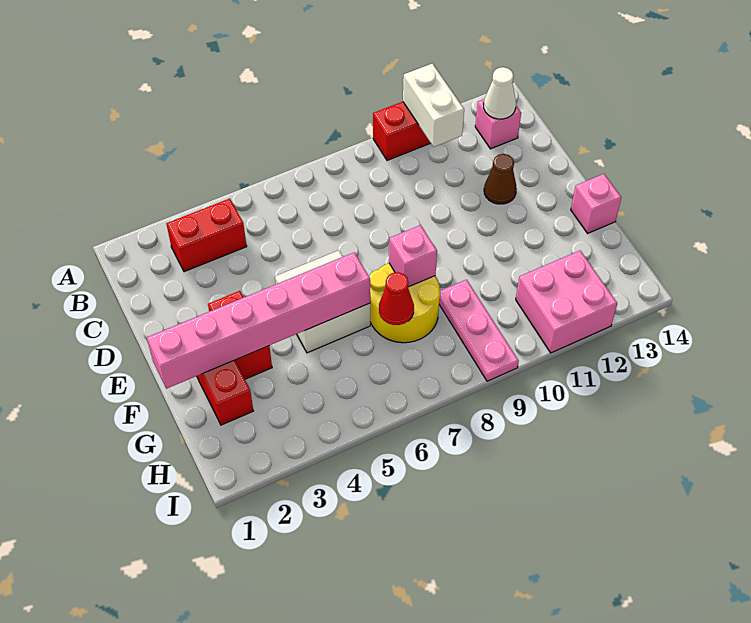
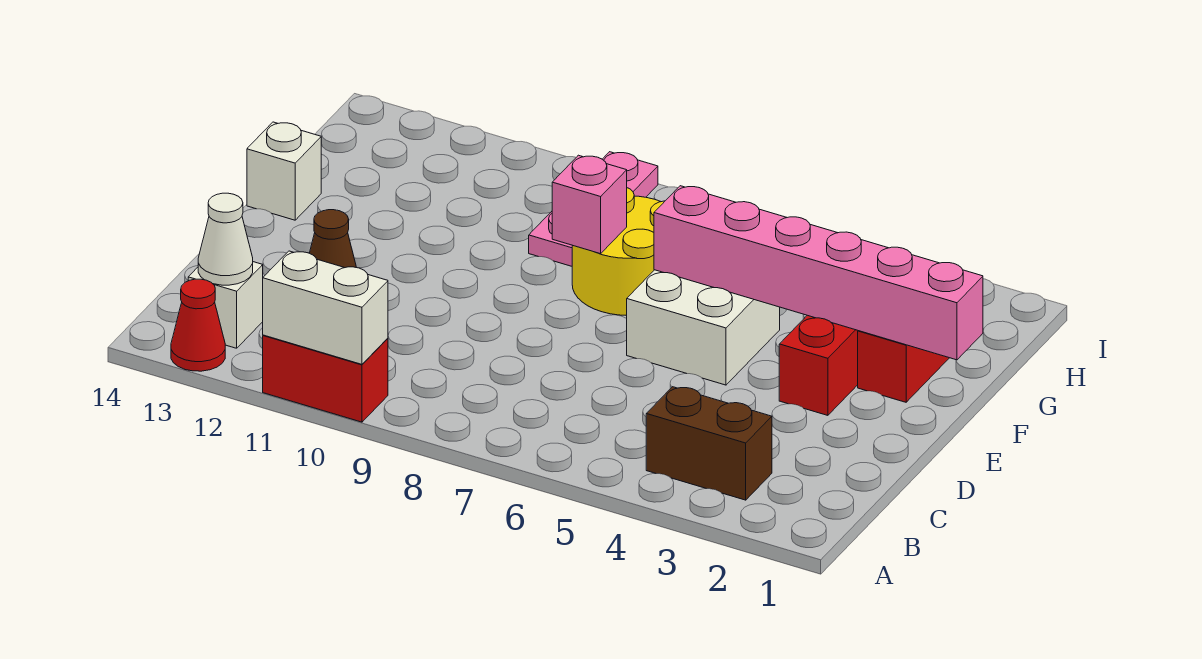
white brick A11:B11 level 2 -> white brick A10:A11 level 2
red brick B3:B4 level 1 -> brown brick B3:B4 level 1
pink brick B13 level 1 -> white brick B13 level 1
pink brick F14 level 1 -> white brick F14 level 1
red cone G7 level 2 -> red cone A13 level 1
pink brick H11:I12 level 1 -> none

